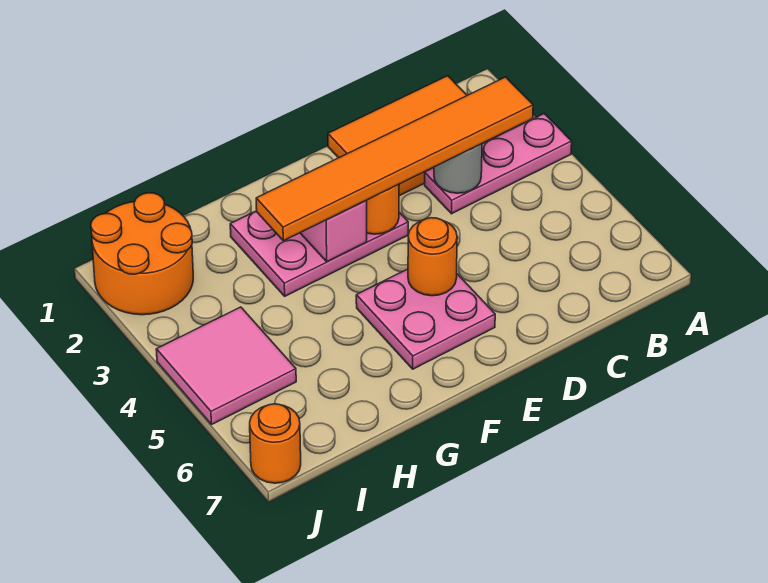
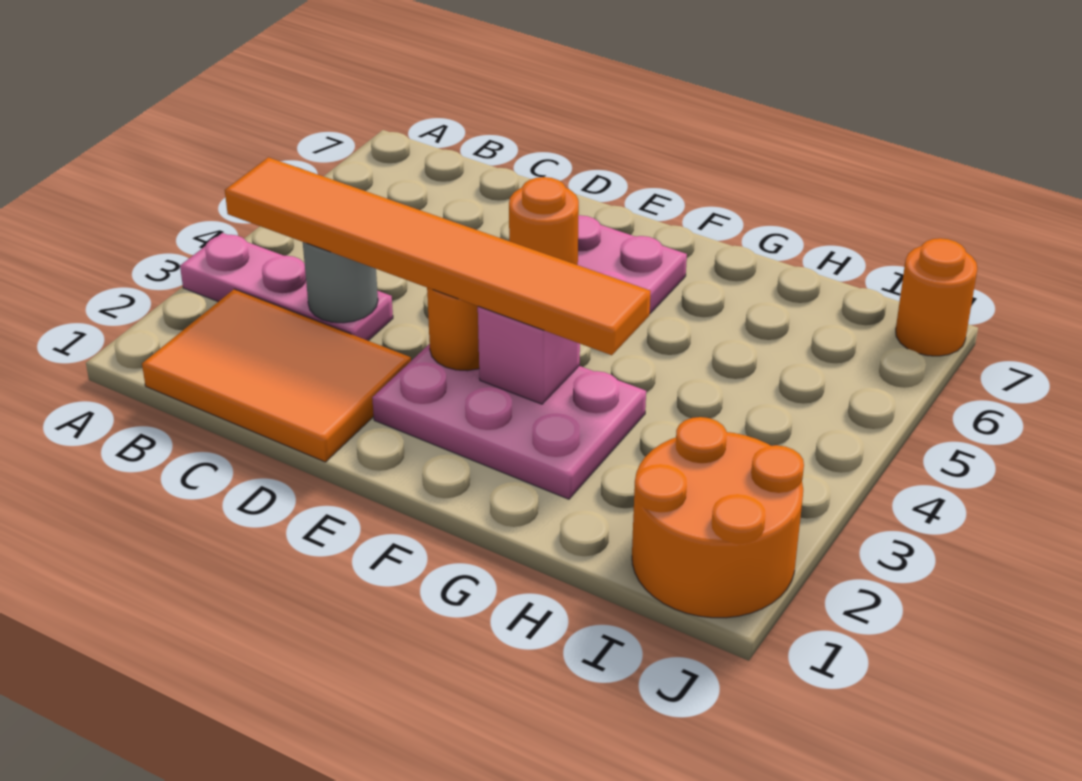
pink tile I4:J5 level 1 -> none

